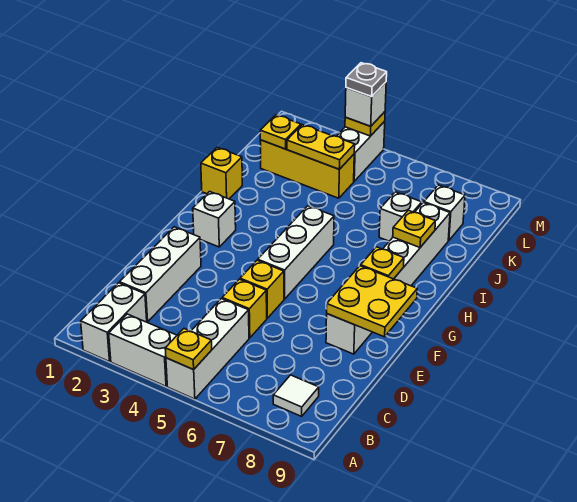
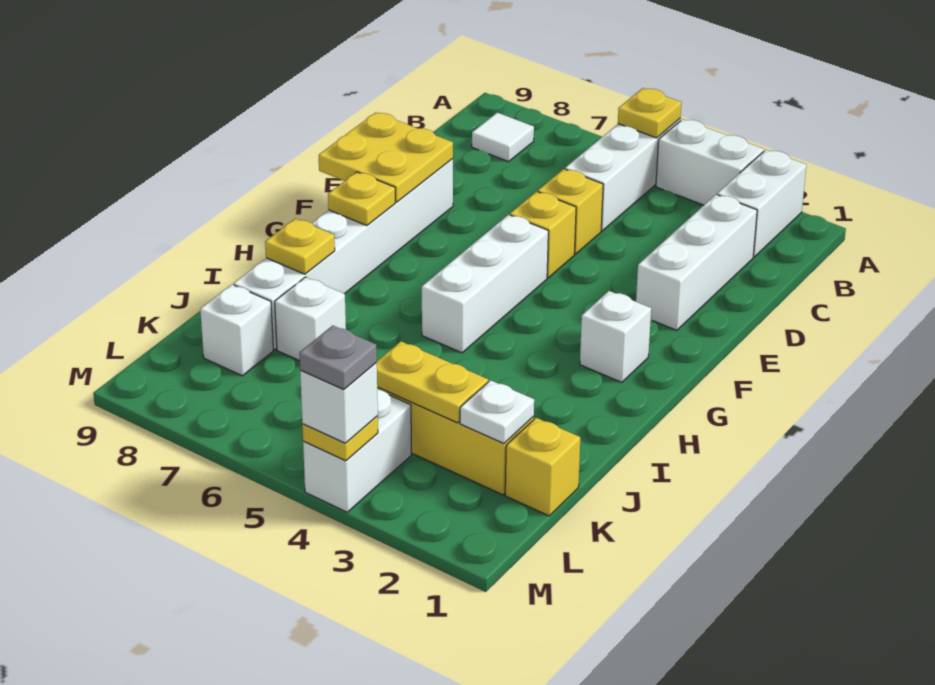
yellow brick I1 level 1 -> yellow brick K1 level 1
yellow plate K2 level 2 -> white plate K2 level 2

